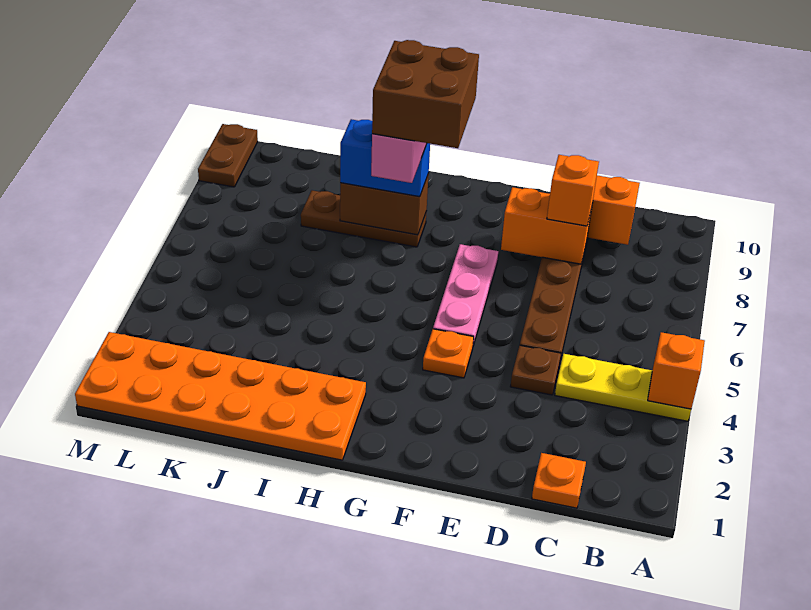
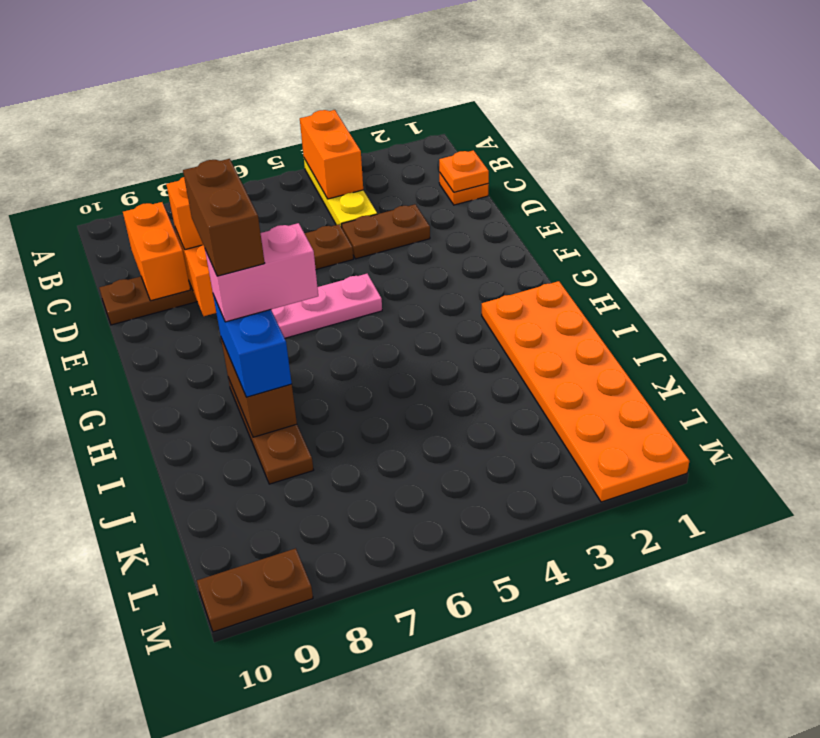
orange brick A4 level 2 -> orange brick A4:B4 level 2
brown plate D4 level 1 -> brown plate D3:D4 level 1
orange plate F4 level 1 -> orange plate C1 level 2
brown brick G7:H8 level 5 -> brown brick G8:H8 level 5

